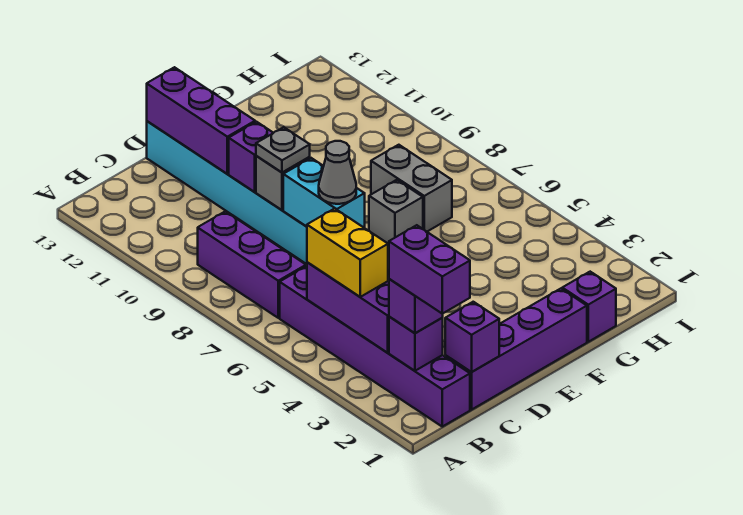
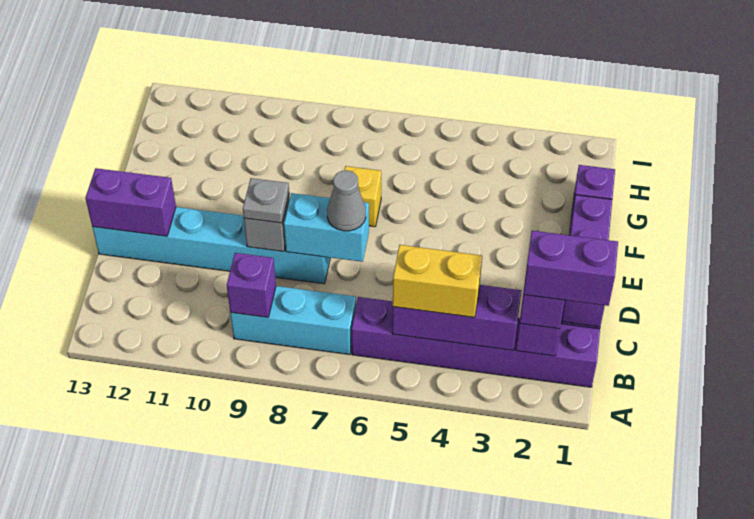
purple brick B7:B9 level 1 -> cyan brick B7:B9 level 1
purple brick D10 level 2 -> purple brick B9 level 2
purple brick D11:D13 level 2 -> purple brick D12:D13 level 2
grey brick F7 level 1 -> yellow brick F7 level 1
grey brick G7:G8 level 1 -> none

